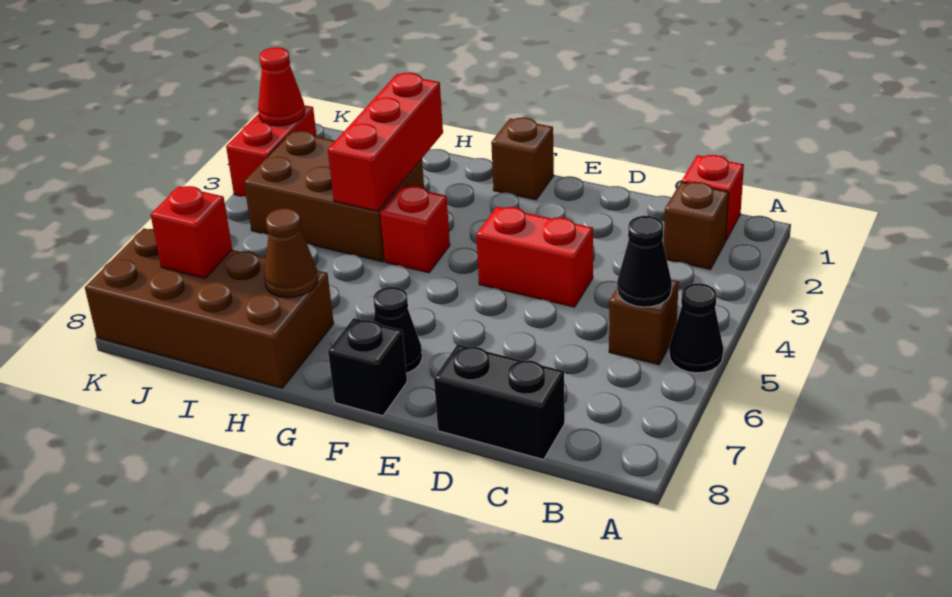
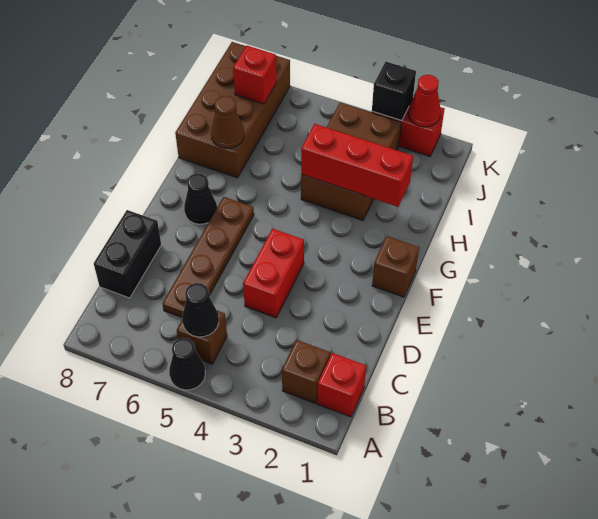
none -> brown plate C6:F6 level 1
black brick F8 level 1 -> black brick K3 level 2
red brick G4 level 1 -> none

